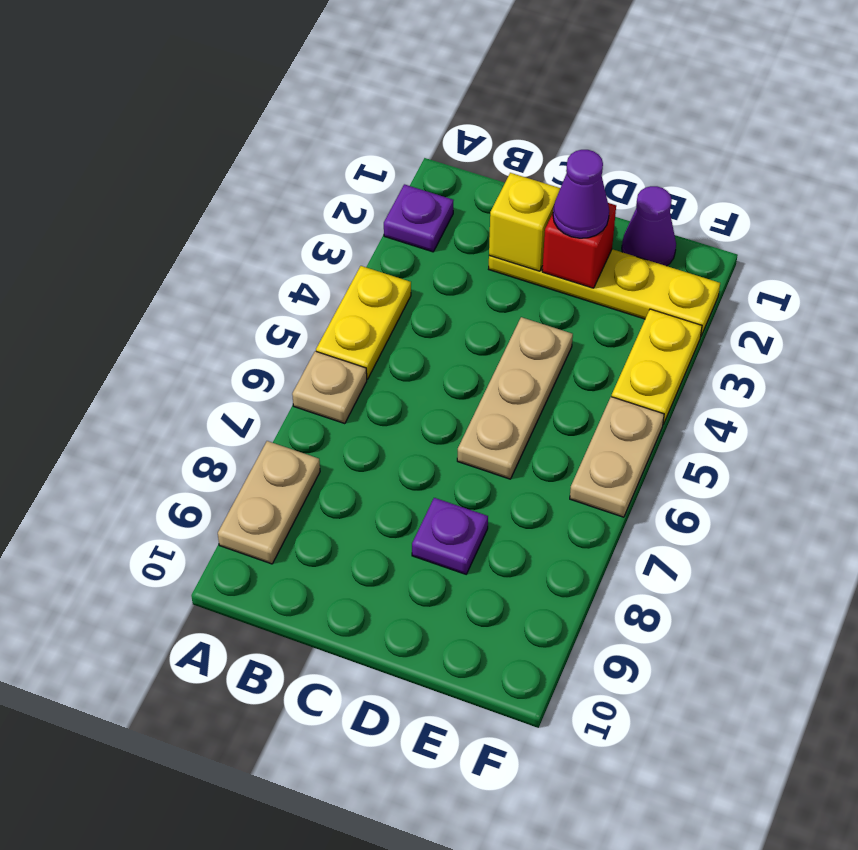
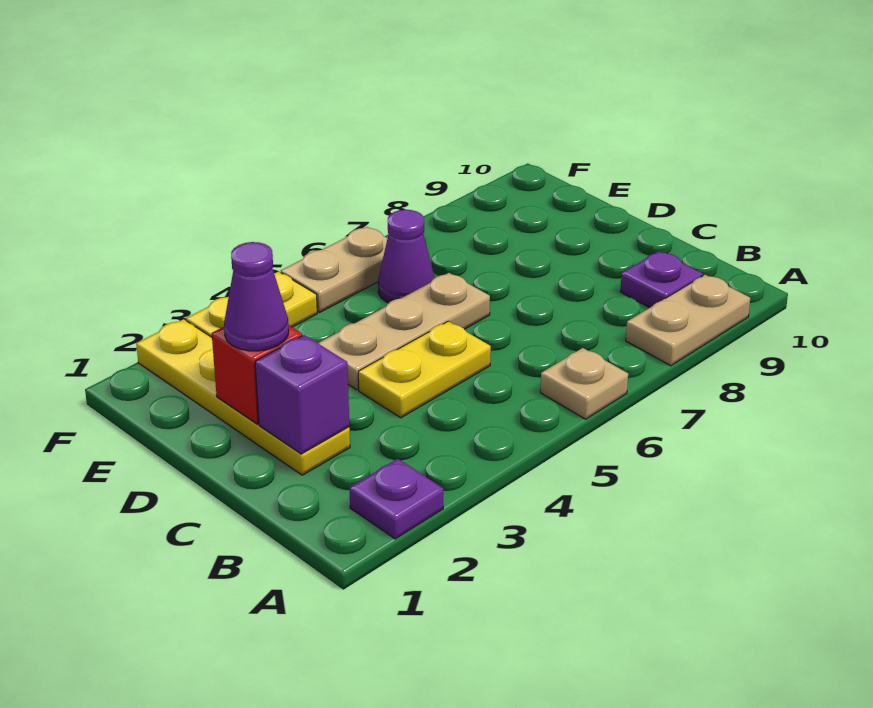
yellow plate A4:A5 level 1 -> yellow plate C4:C5 level 1
yellow brick C2 level 2 -> purple brick C2 level 2
purple plate D8 level 1 -> purple plate B9 level 1
purple cone E1 level 1 -> purple cone E6 level 1

